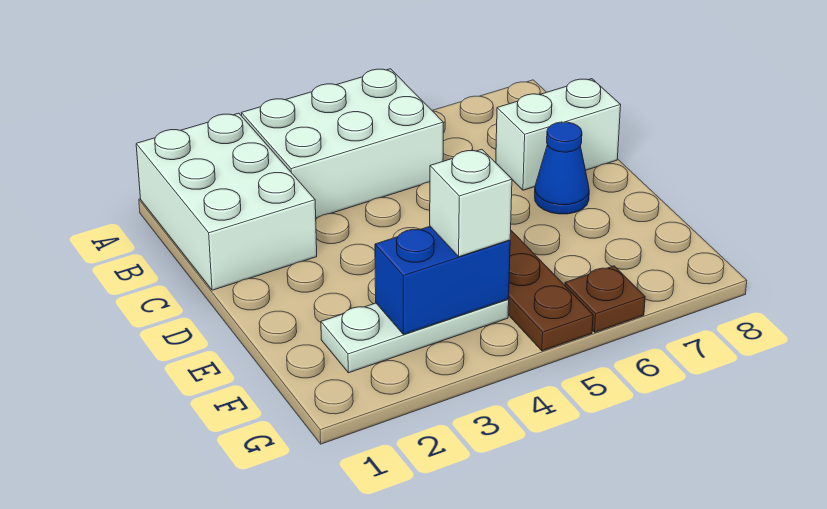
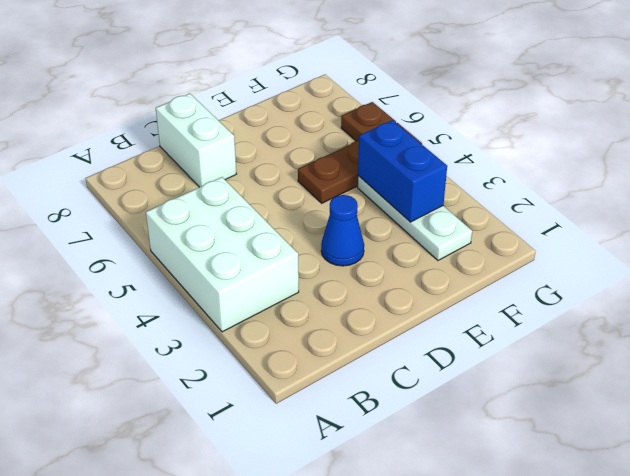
white brick A1:C2 level 1 -> none
blue cone D7 level 1 -> blue cone D3 level 1
white brick F4 level 3 -> none

